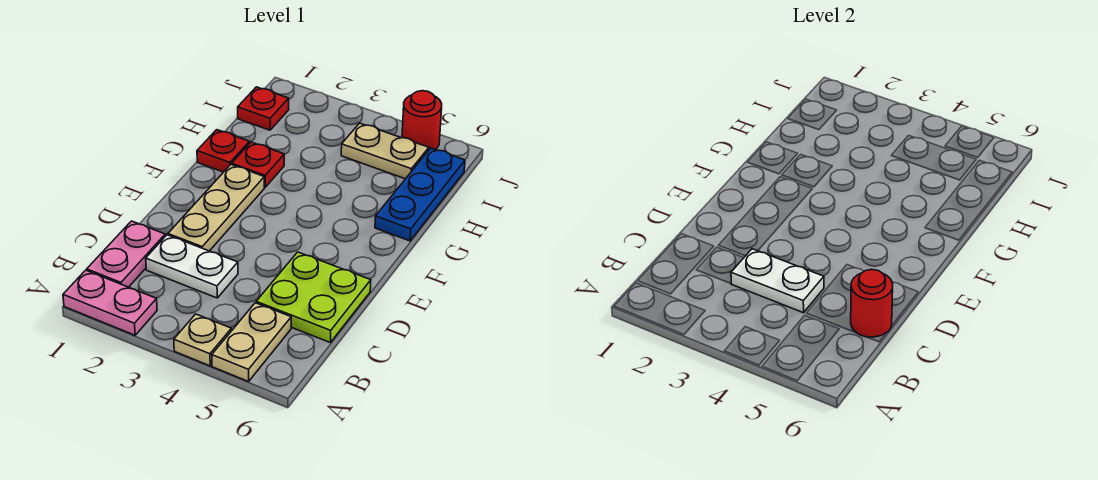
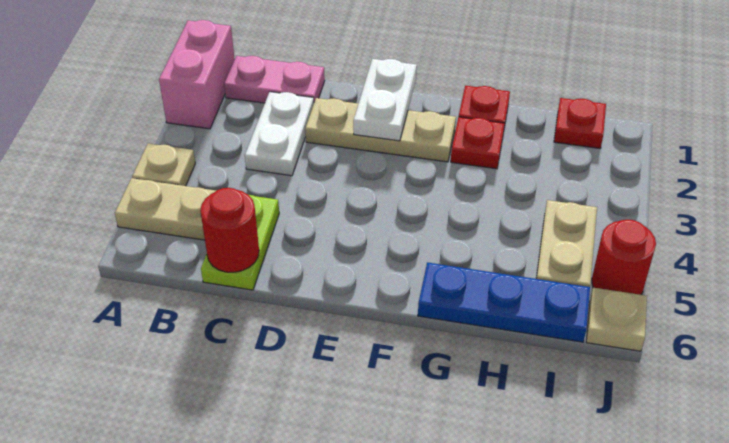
pink plate A1:A2 level 1 -> pink brick A1:A2 level 1
white plate C3:C4 level 2 -> white plate E1:E2 level 2
lime plate C5:D6 level 1 -> lime plate C5:C6 level 1
none -> tan plate J6 level 1

